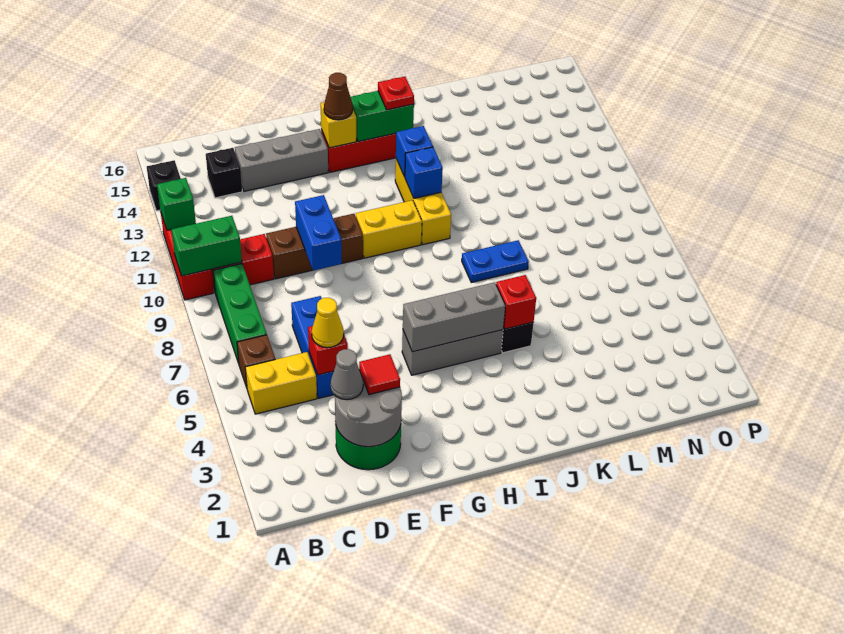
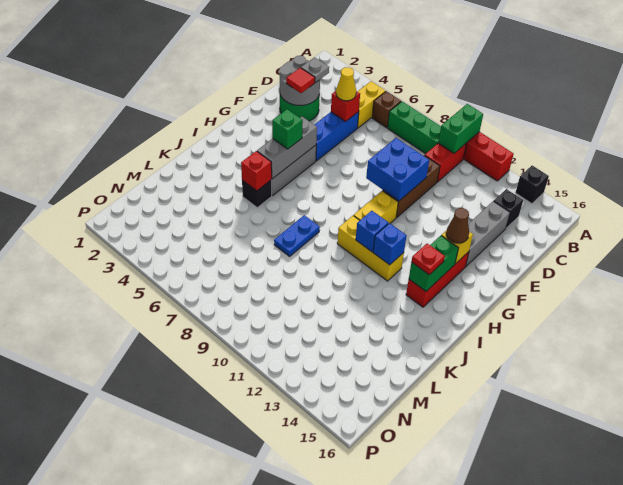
green brick A12 level 2 -> green brick H5 level 3
grey cone D3 level 3 -> grey plate D3 level 3
blue brick D5:D7 level 1 -> blue brick D5:F5 level 1
blue brick E9:E10 level 2 -> blue brick E9:F10 level 2

